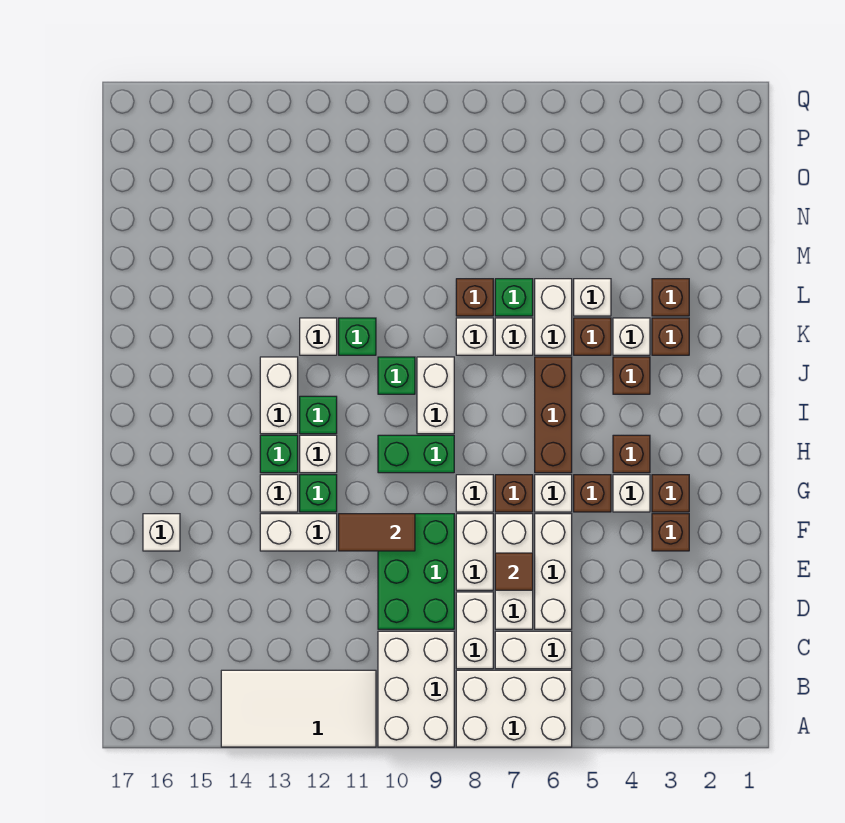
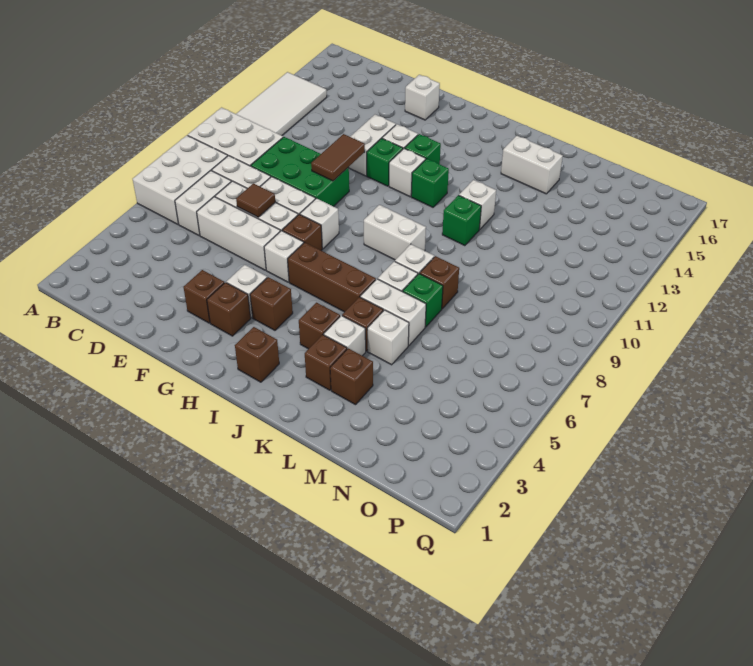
brown brick G5 level 1 -> brown brick I2 level 1
green brick H9:H10 level 1 -> none
white brick I13:J13 level 1 -> white brick K15:L15 level 1
green brick J10 level 1 -> none

